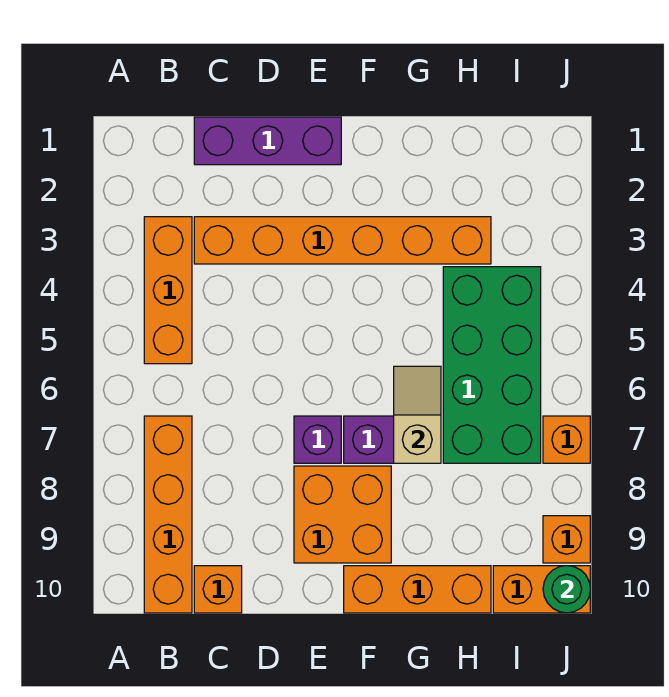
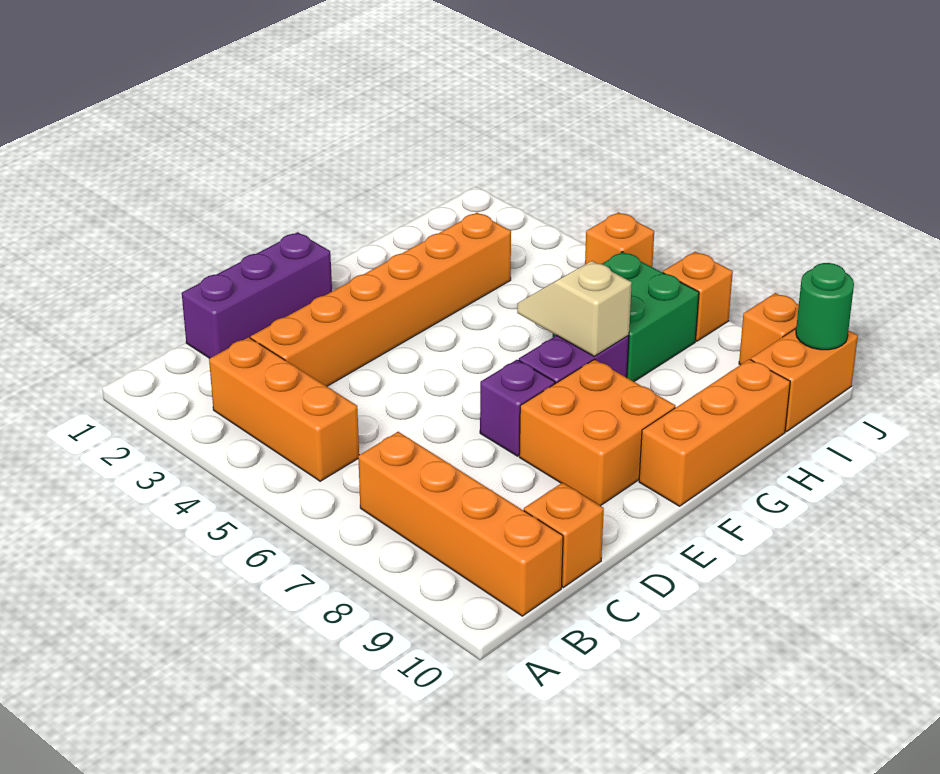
green brick H4:I7 level 1 -> green brick H6:I7 level 1
none -> orange brick J5 level 1

